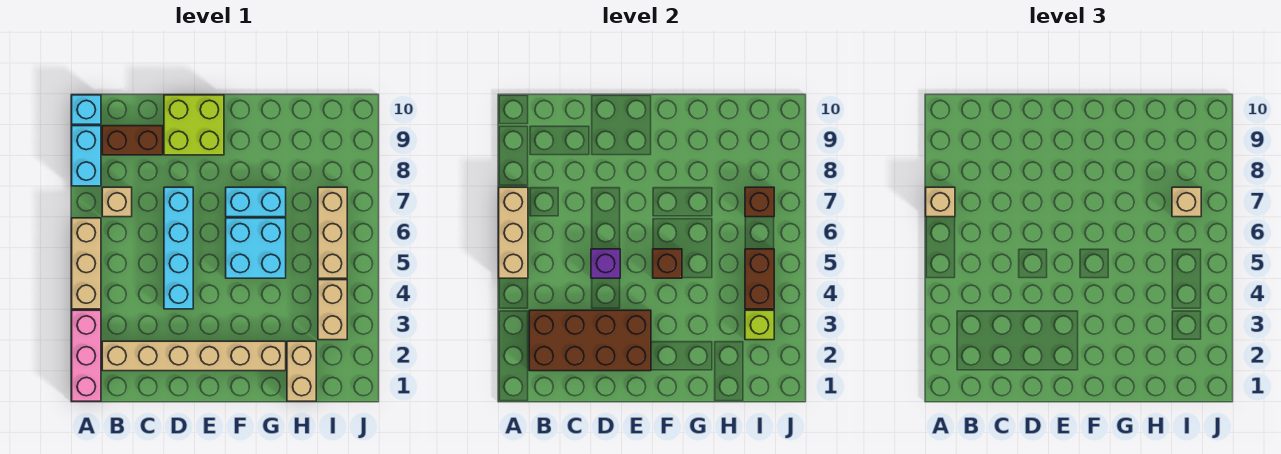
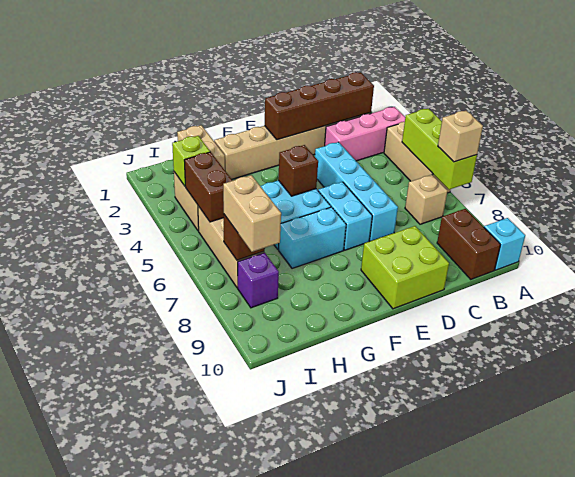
pink brick A1:A3 level 1 -> pink brick A3:C3 level 1
tan brick A5:A7 level 2 -> lime brick A5:A7 level 2
cyan brick A8:A9 level 1 -> cyan brick E6:E7 level 1
brown brick B2:E3 level 2 -> brown brick B2:E2 level 2
brown brick B9:C9 level 1 -> brown brick B9:B10 level 1
purple brick D5 level 2 -> purple brick I8 level 1
tan brick I7 level 3 -> tan brick I7:I8 level 3

